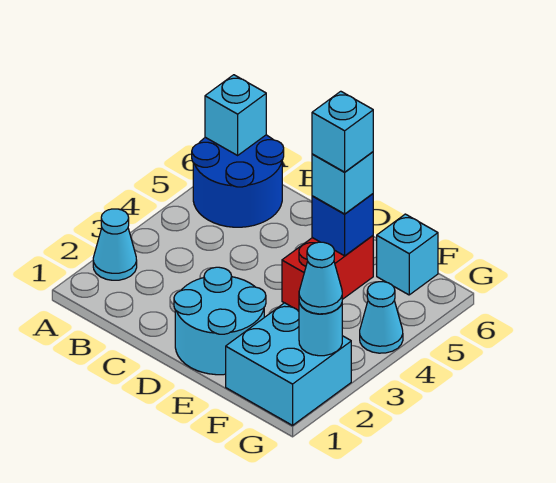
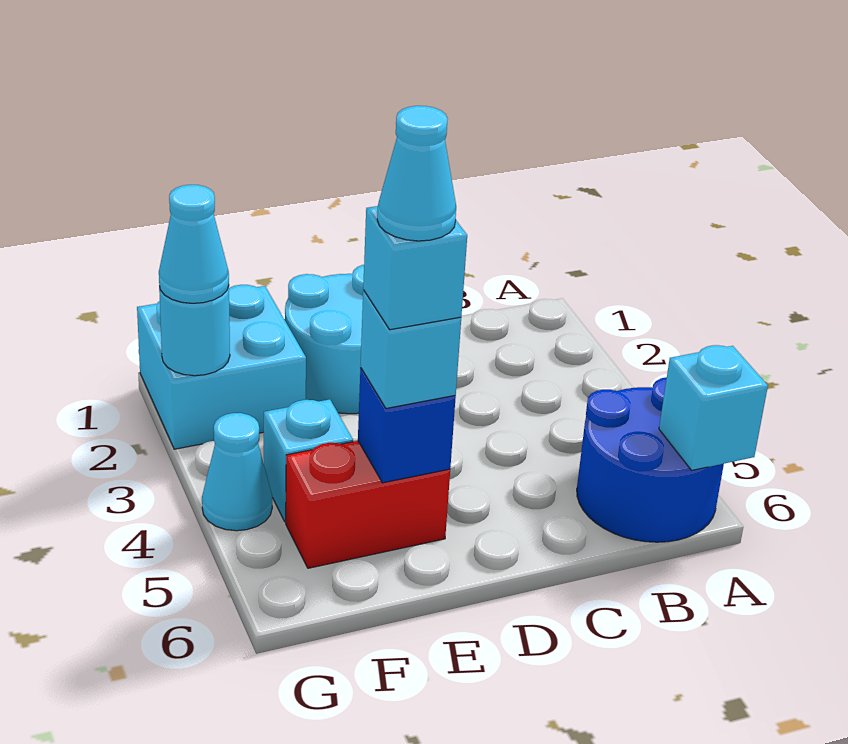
cyan cone A2 level 1 -> cyan cone E5 level 5
red brick E4:E5 level 1 -> red brick E5:F5 level 1
cyan brick F6 level 1 -> cyan brick F4 level 1

